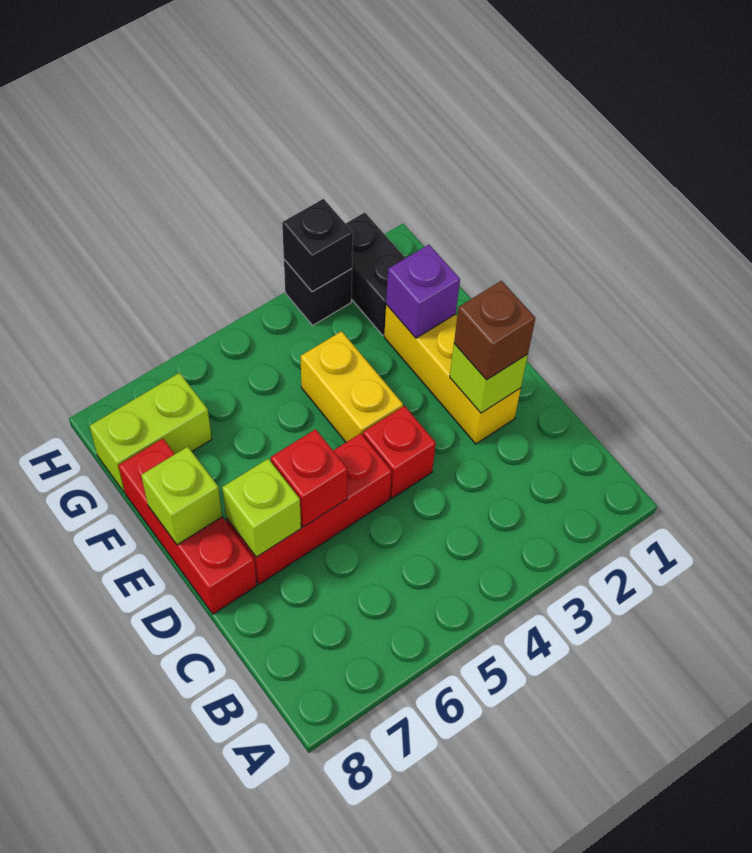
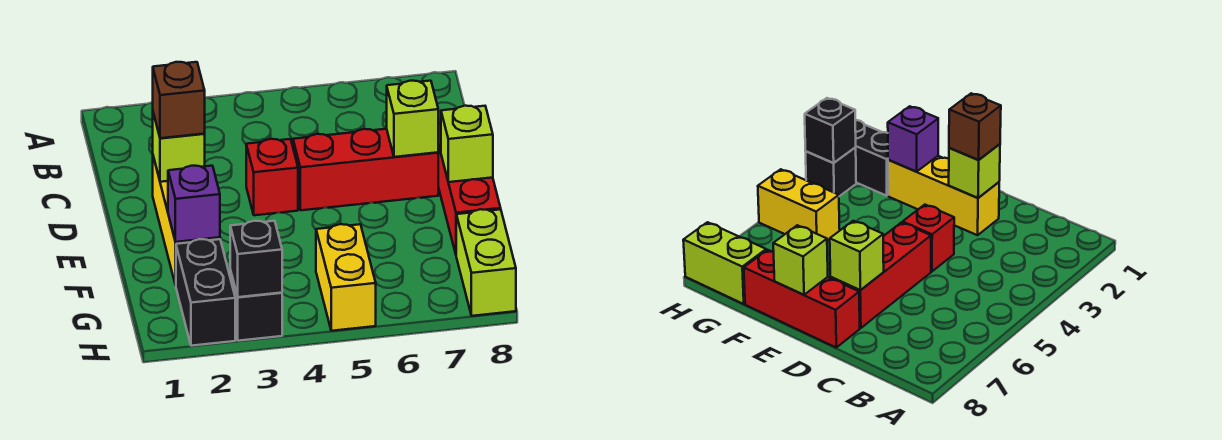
red brick D6 level 2 -> none
yellow brick E4:F4 level 1 -> yellow brick G5:H5 level 1
lime brick G7:G8 level 1 -> lime brick G8:H8 level 1

